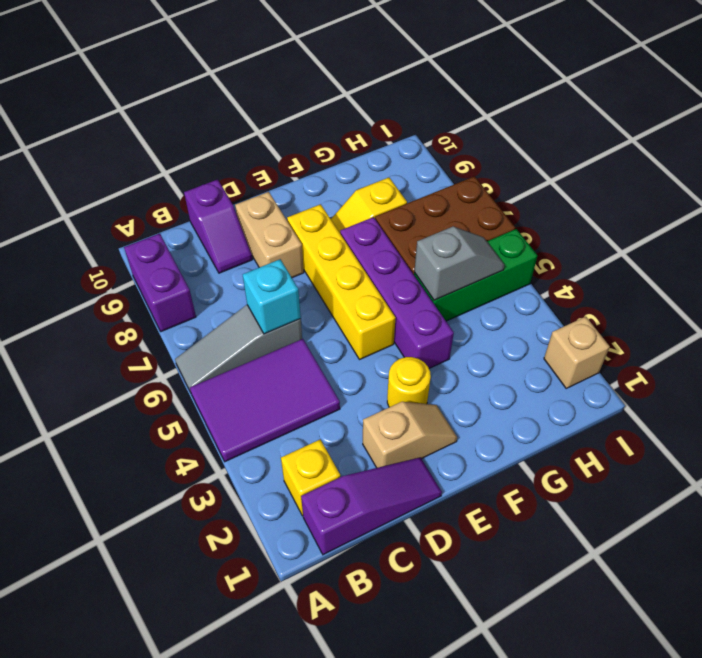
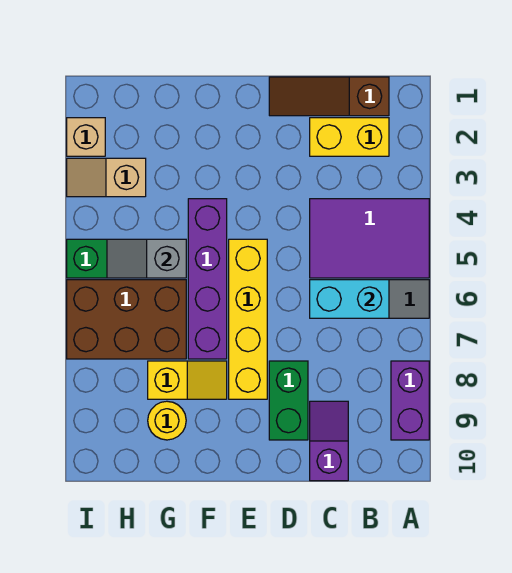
purple slope B1:D1 level 1 top B -> brown slope B1:D1 level 1 top B
yellow brick B2 level 1 -> yellow brick B2:C2 level 1
cyan brick C6 level 2 -> cyan brick B6:C6 level 2
tan slope D2:E2 level 1 top D -> tan slope H3:I3 level 1 top H
tan brick D8:D9 level 1 -> green brick D8:D9 level 1
yellow round brick E3 level 1 -> yellow round brick G9 level 1

